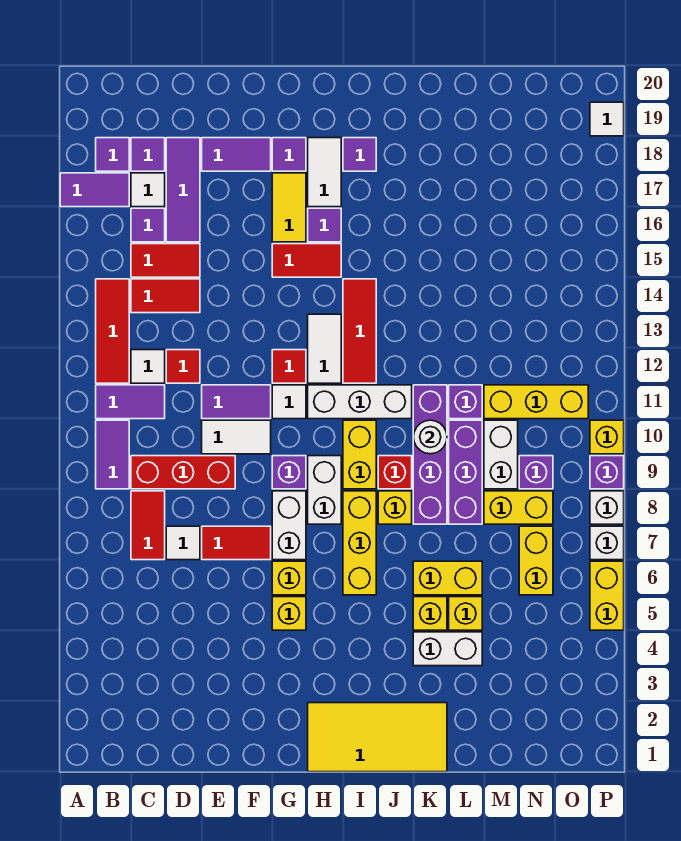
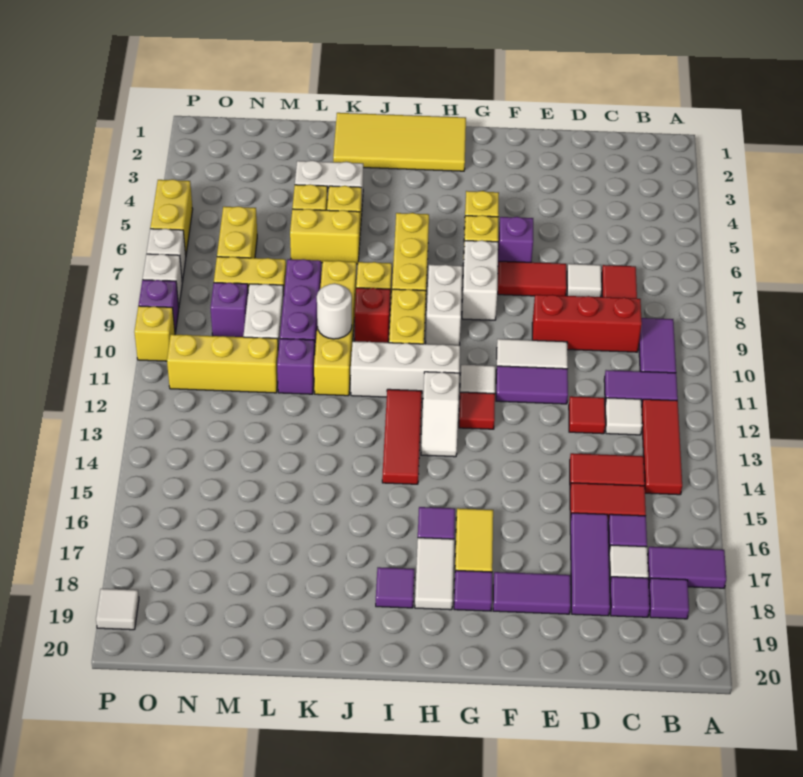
purple brick G9 level 1 -> purple brick F6 level 1
red tile G15:H15 level 1 -> none
white tile H12:H13 level 1 -> white slope H12:H13 level 1 top 12
purple brick K8:K11 level 1 -> yellow brick K8:K11 level 1

